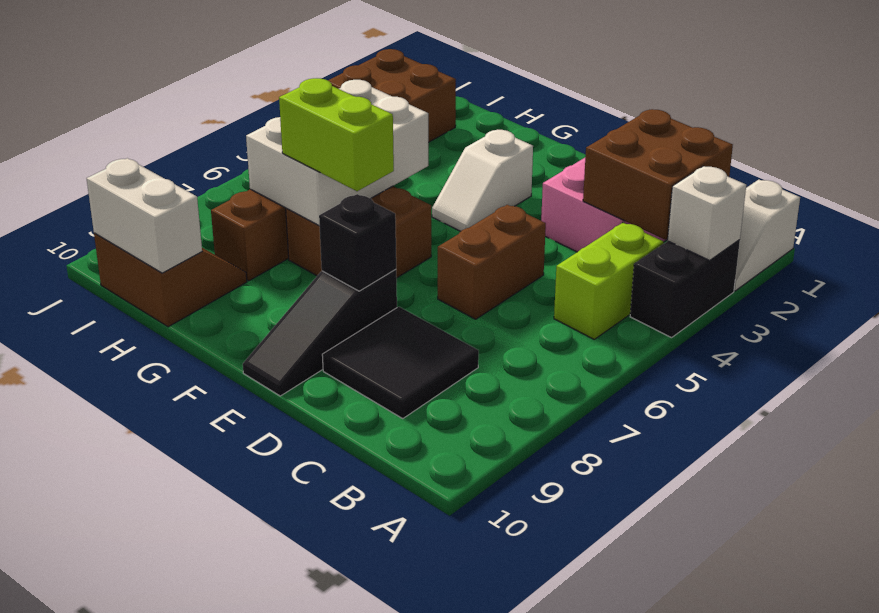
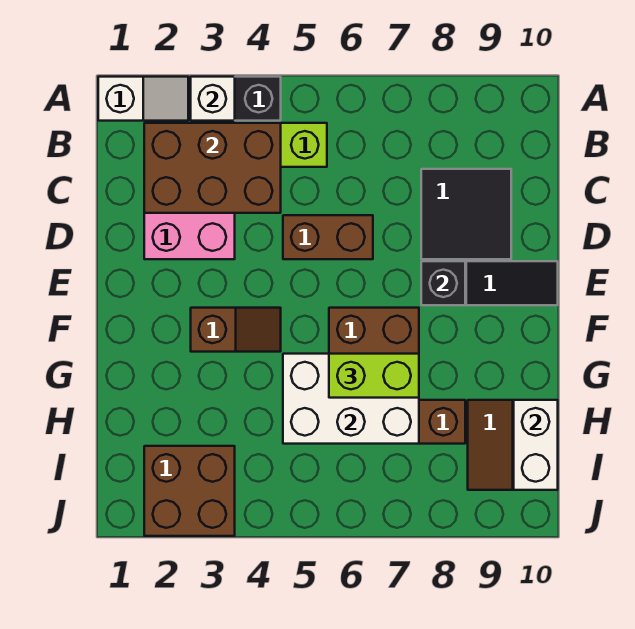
brown brick B2:C3 level 2 -> brown brick B2:C4 level 2
white slope F3:F4 level 1 top 3 -> brown slope F3:F4 level 1 top 3
lime brick F7:G7 level 3 -> lime brick G6:G7 level 3

